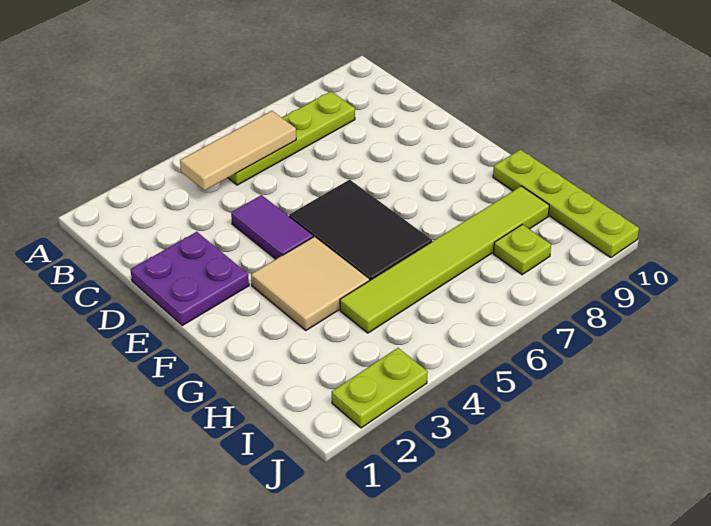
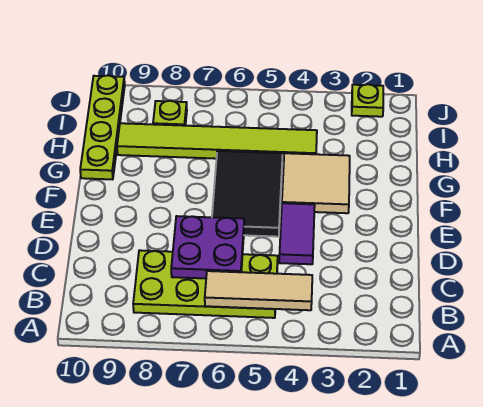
lime plate B5:B8 level 1 -> lime plate B5:C8 level 1
purple plate D1:E2 level 1 -> purple plate C6:D7 level 2
lime plate J2:J3 level 1 -> lime plate J2 level 1

